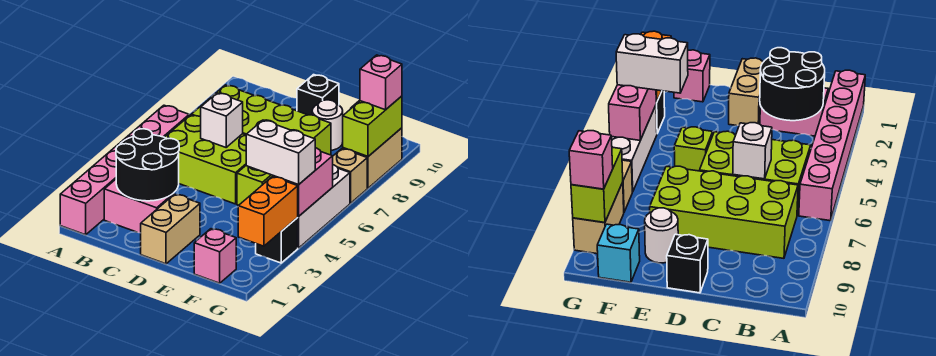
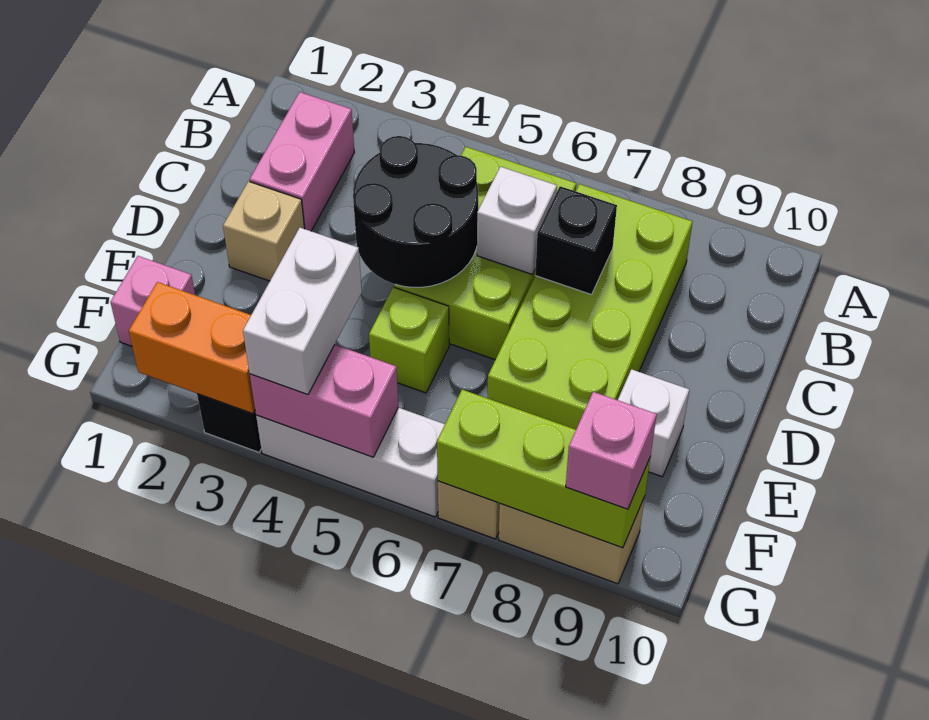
pink brick A1:A6 level 1 -> none
black round brick B2:C3 level 2 -> black round brick C4:D5 level 2
tan brick D1:D2 level 1 -> tan brick D2 level 1
black brick D10 level 1 -> black brick C7 level 2
white round brick E9 level 1 -> white brick E9 level 1
cyan brick F10 level 1 -> none
lime brick G8:G9 level 2 -> lime brick G7:G9 level 2

